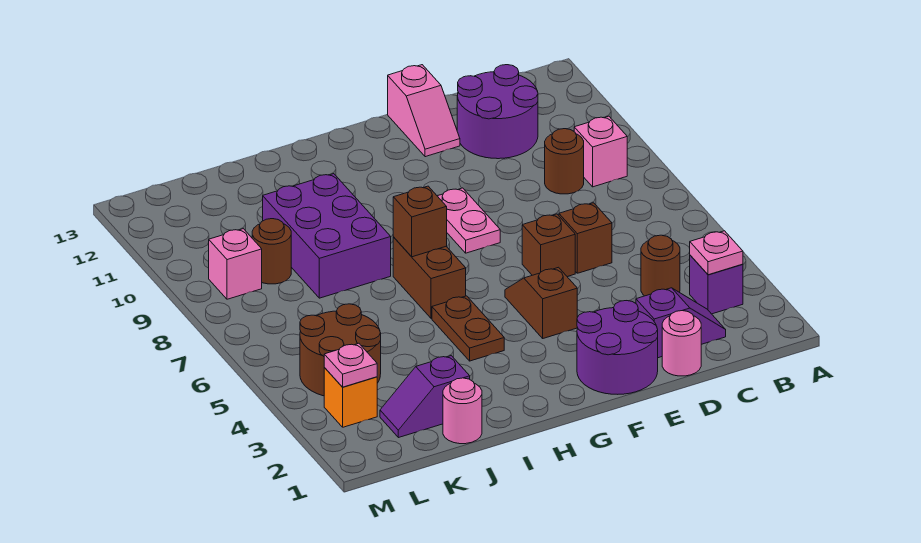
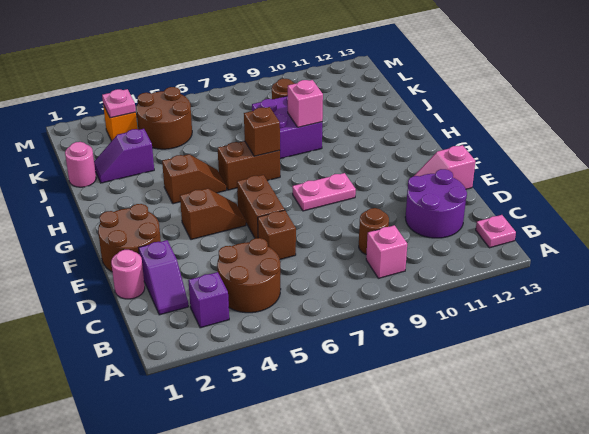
pink plate B3 level 2 -> pink plate B13 level 1
brown round brick C4 level 1 -> brown round brick B4:C5 level 1
purple round brick E1:F2 level 1 -> brown round brick E1:F2 level 1
brown brick E6 level 1 -> brown brick E6:F6 level 1
brown plate H4:H5 level 1 -> brown slope H4:H5 level 1 top 4
purple brick I8:J10 level 1 -> purple brick I8:J9 level 1
purple slope J2:K2 level 1 top J -> purple slope J2:J3 level 1 top 3
pink brick L9 level 1 -> pink brick I9 level 2

